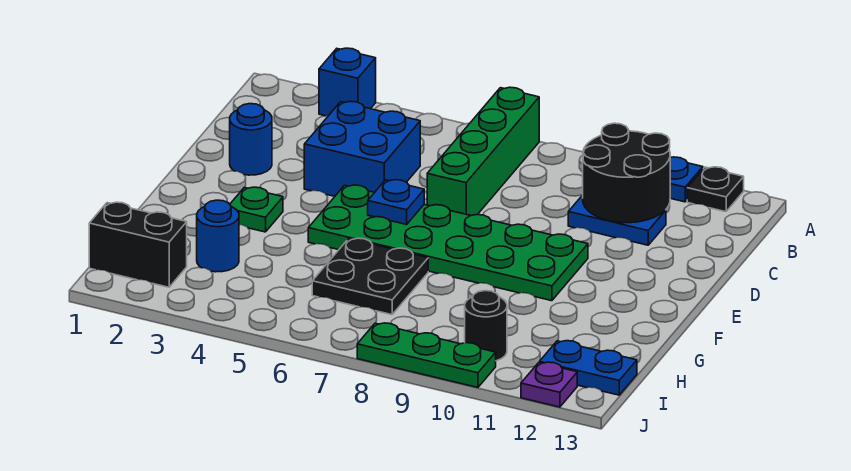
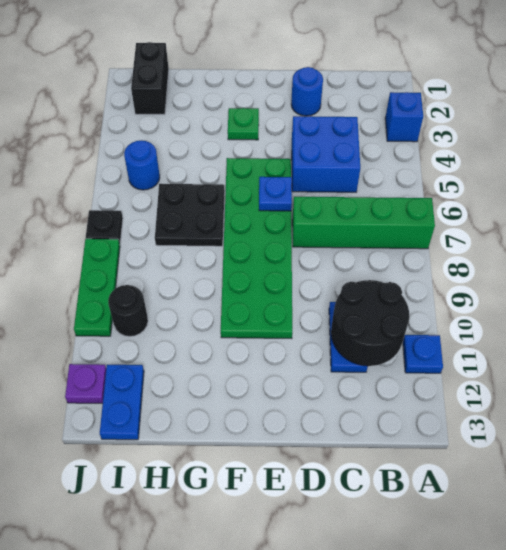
black plate A12 level 1 -> black plate J7 level 1
blue round brick H3 level 1 -> blue round brick I5 level 1

